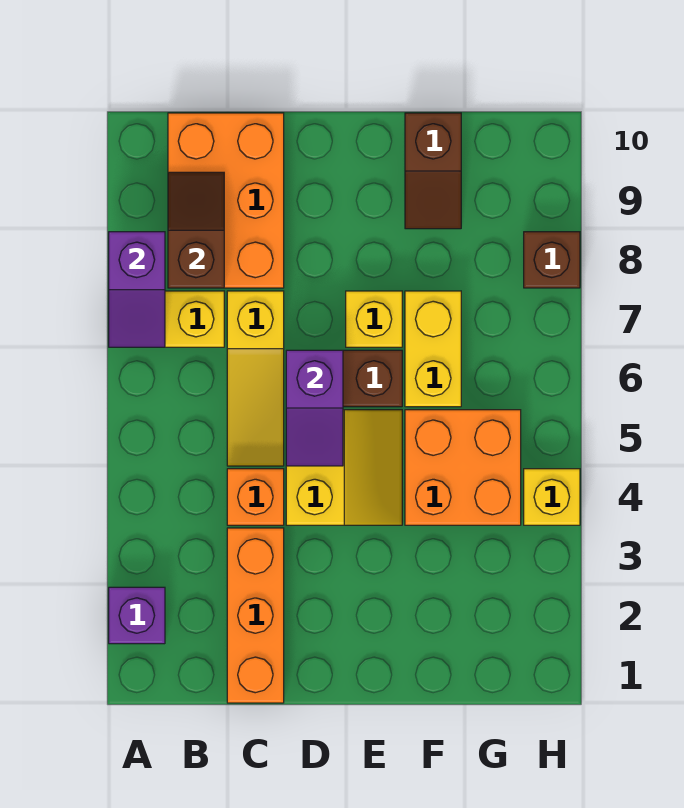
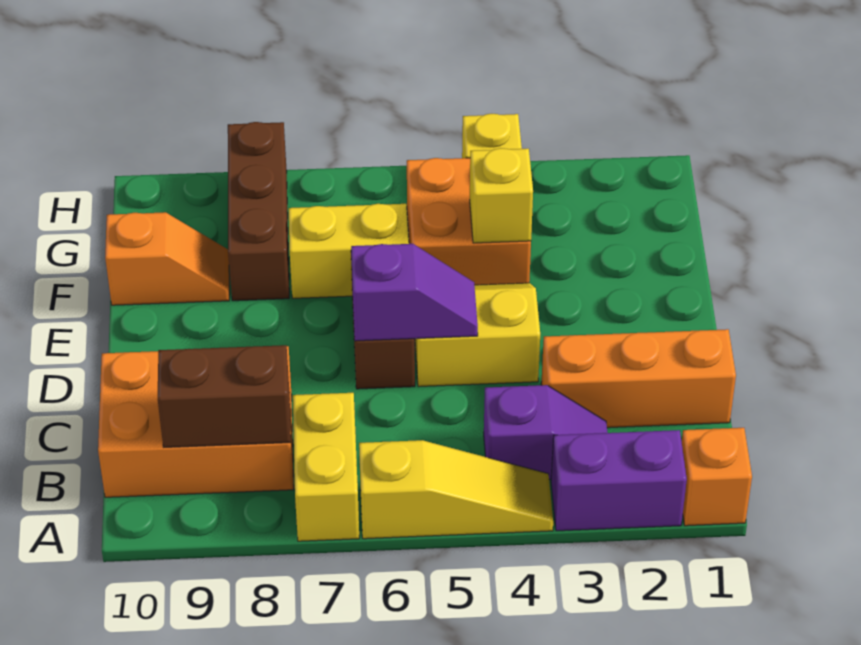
purple brick A2 level 1 -> purple brick A2:A3 level 1
purple slope A7:A8 level 2 top 8 -> purple slope B3:B4 level 1 top 4
brown slope B8:B9 level 2 top 8 -> brown brick B8:B9 level 2
orange brick C4 level 1 -> orange brick A1 level 1
yellow slope C5:C7 level 1 top 7 -> yellow slope A4:A6 level 1 top 6
yellow brick E7 level 1 -> yellow brick F4 level 2
brown slope F9:F10 level 1 top 10 -> orange slope F9:F10 level 1 top 10
brown brick H8 level 1 -> brown brick F8:H8 level 1

